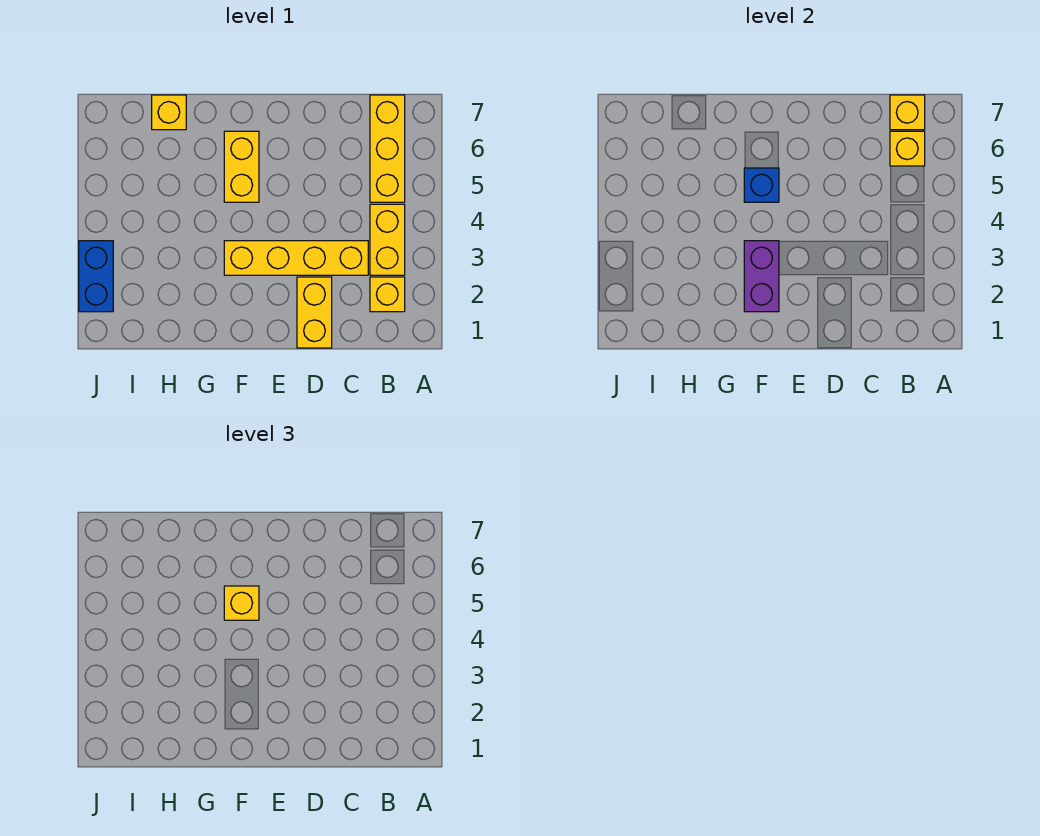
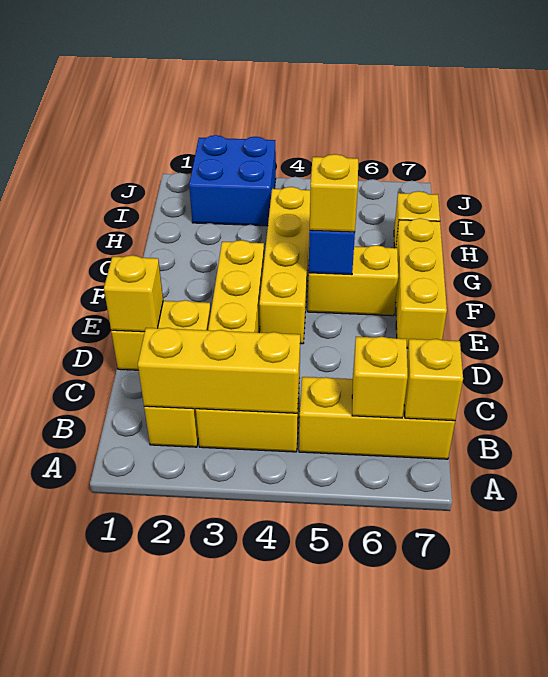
none -> yellow brick B2:B4 level 2
none -> yellow brick D1 level 2
none -> yellow brick E4:H4 level 1
none -> yellow brick E7:G7 level 1
purple brick F2:F3 level 2 -> none
blue brick J2:J3 level 1 -> blue brick I2:J3 level 1

